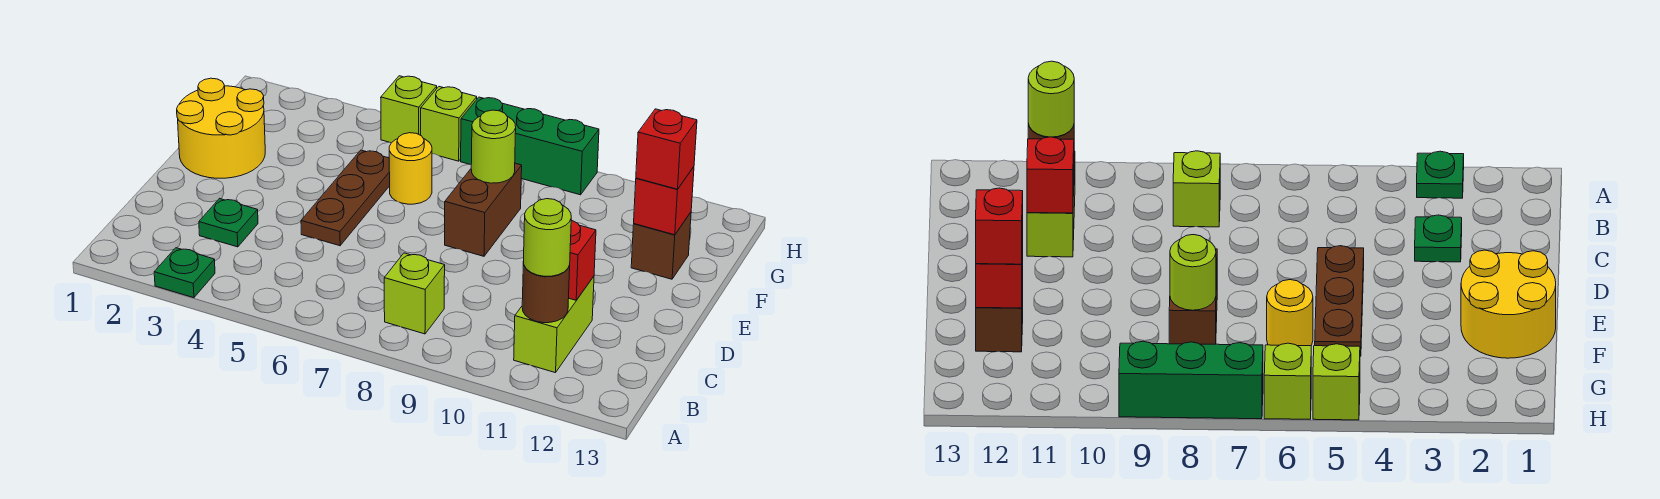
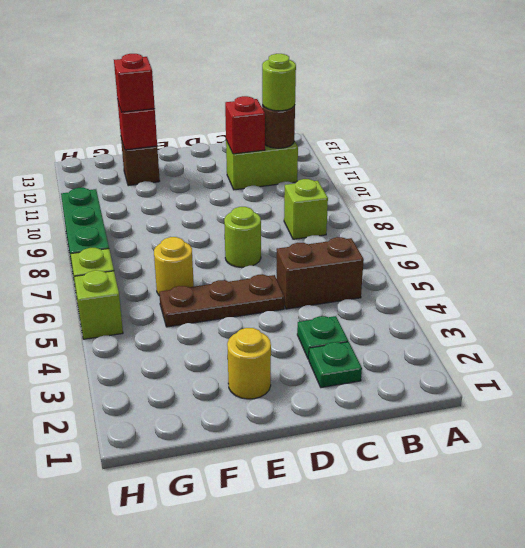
green plate A3 level 1 -> green plate C2 level 1
yellow round brick E1:F2 level 1 -> yellow round brick E2 level 1
brown brick E8:F8 level 1 -> brown brick B5:C5 level 1
lime round brick F8 level 2 -> lime round brick D7 level 1

